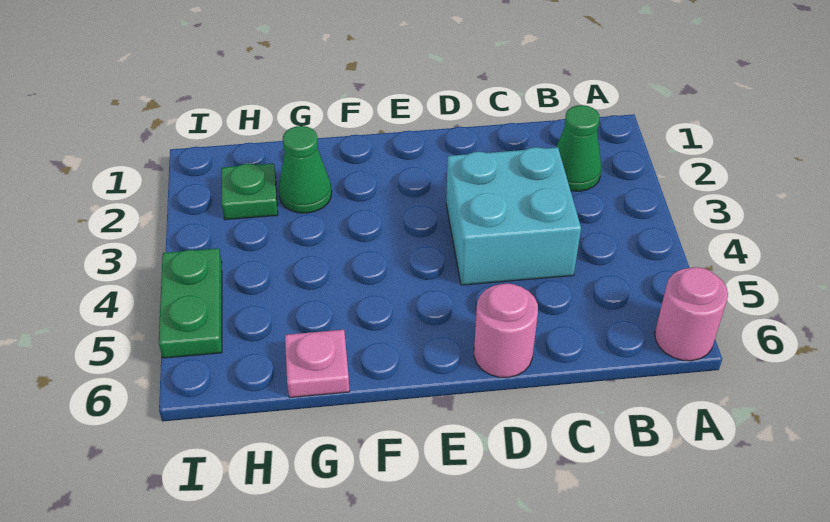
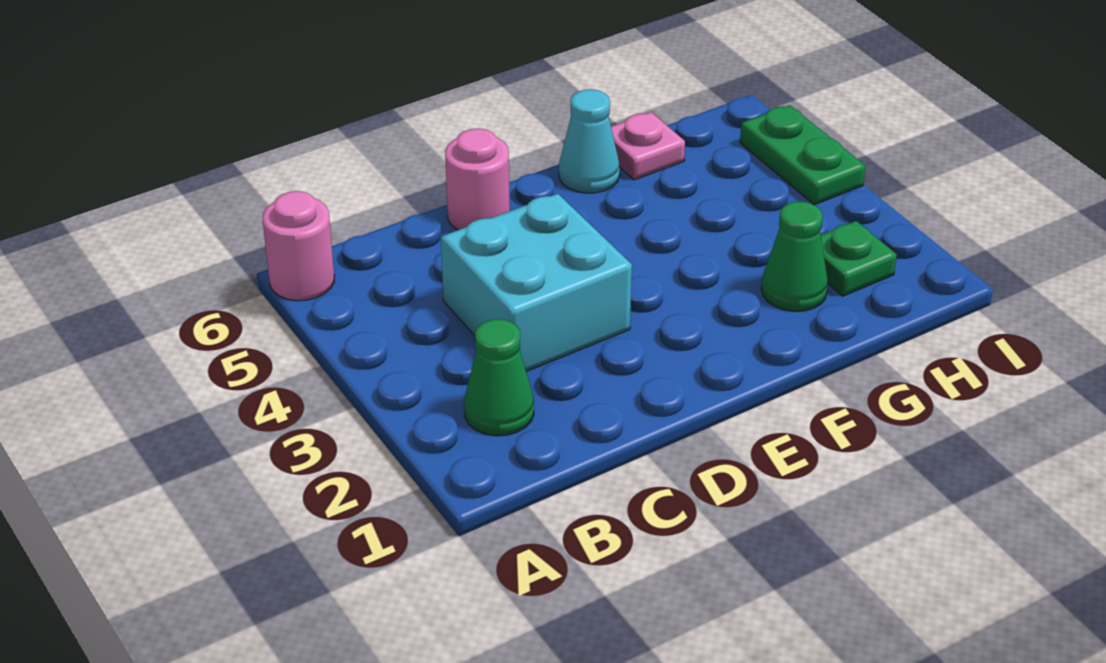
none -> cyan cone F6 level 1

